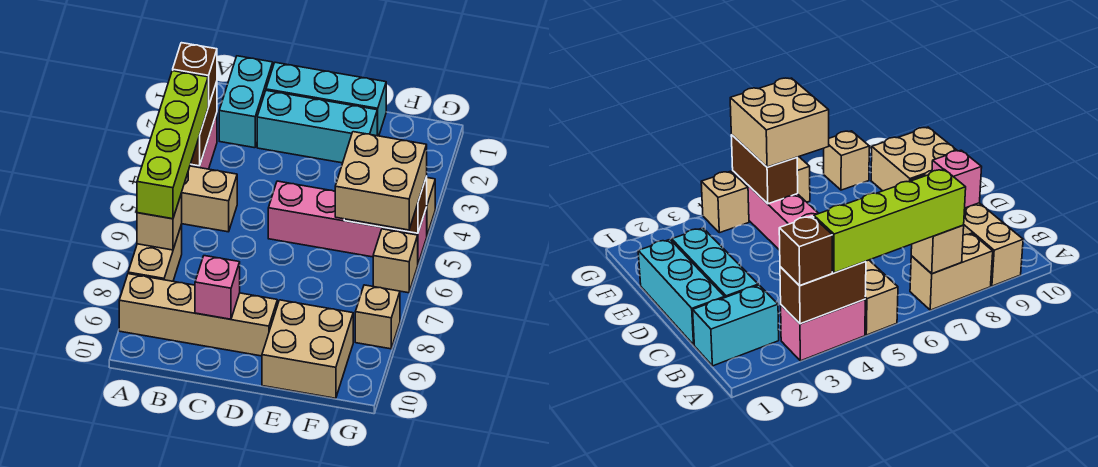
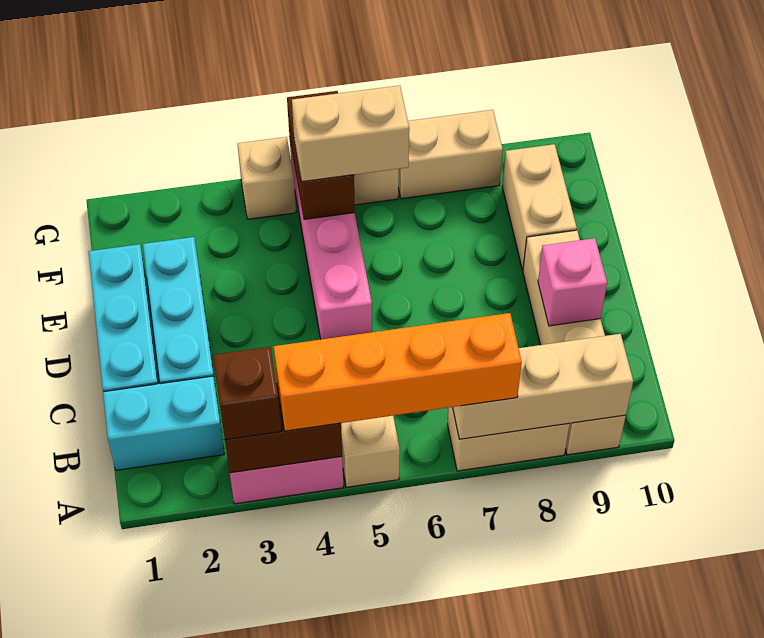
lime brick A4:A7 level 3 -> orange brick A4:A7 level 3
tan brick A7 level 2 -> tan brick A7:A9 level 2
tan brick E9:F10 level 1 -> tan brick E9:F9 level 1
tan brick F5:G6 level 3 -> tan brick F5:F6 level 3
tan brick G8 level 1 -> tan brick G7:G8 level 1

